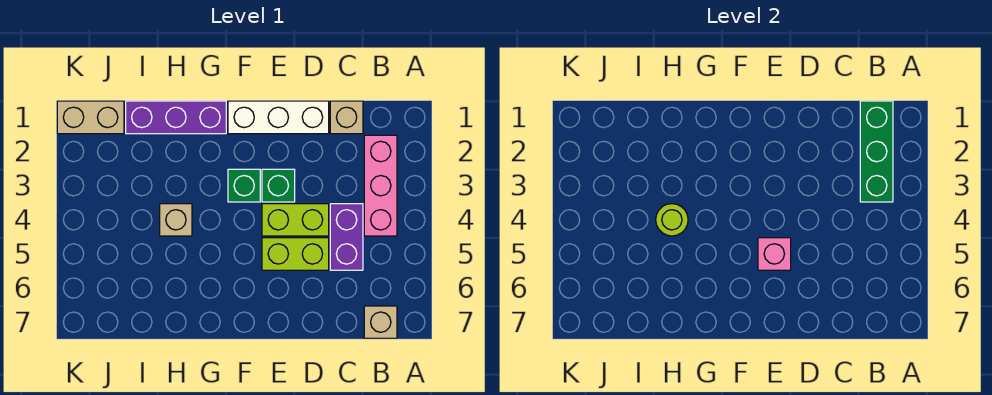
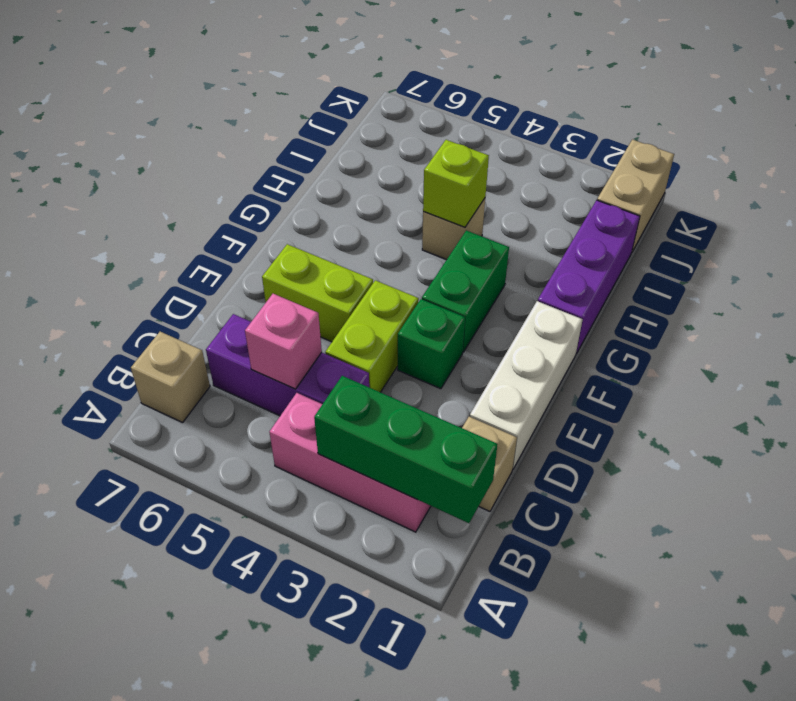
purple brick C4:C5 level 1 -> purple brick C4:C6 level 1
lime brick D5:E5 level 1 -> lime brick E5:E6 level 1
pink brick E5 level 2 -> pink brick C5 level 2
green brick F3 level 1 -> green brick F3:G3 level 1
lime round brick H4 level 2 -> lime brick H4 level 2

